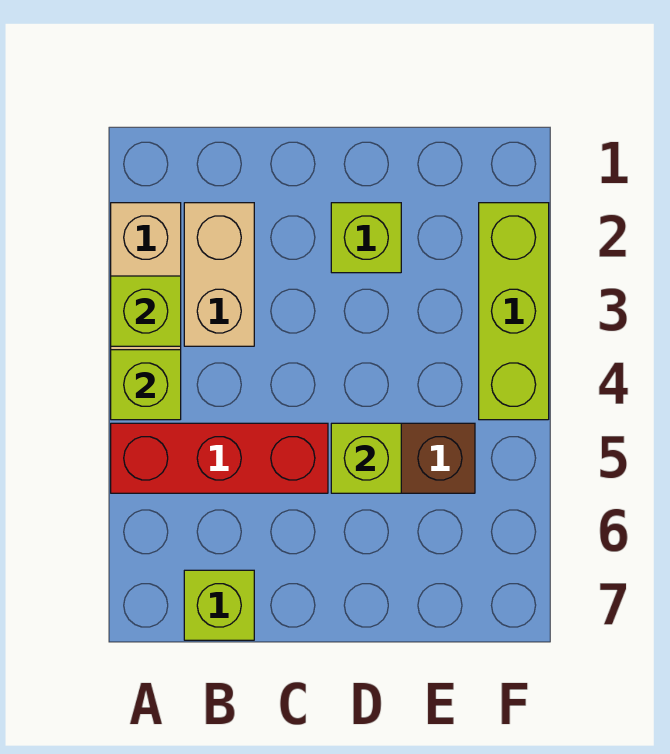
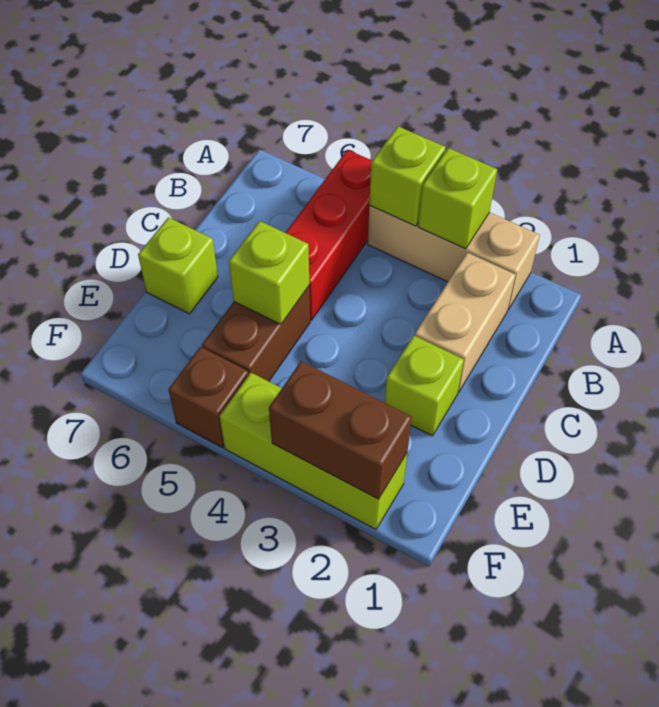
tan brick B2:B3 level 1 -> tan brick B2:C2 level 1
lime brick B7 level 1 -> lime brick D7 level 1
none -> brown brick F2:F3 level 2
none -> brown brick F5 level 1

